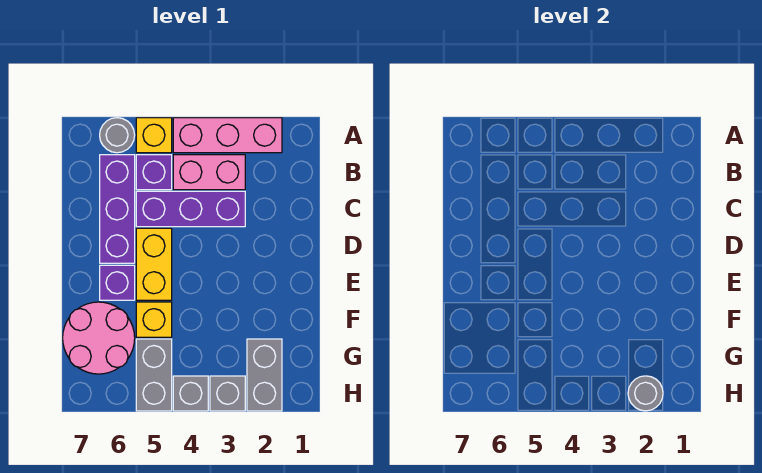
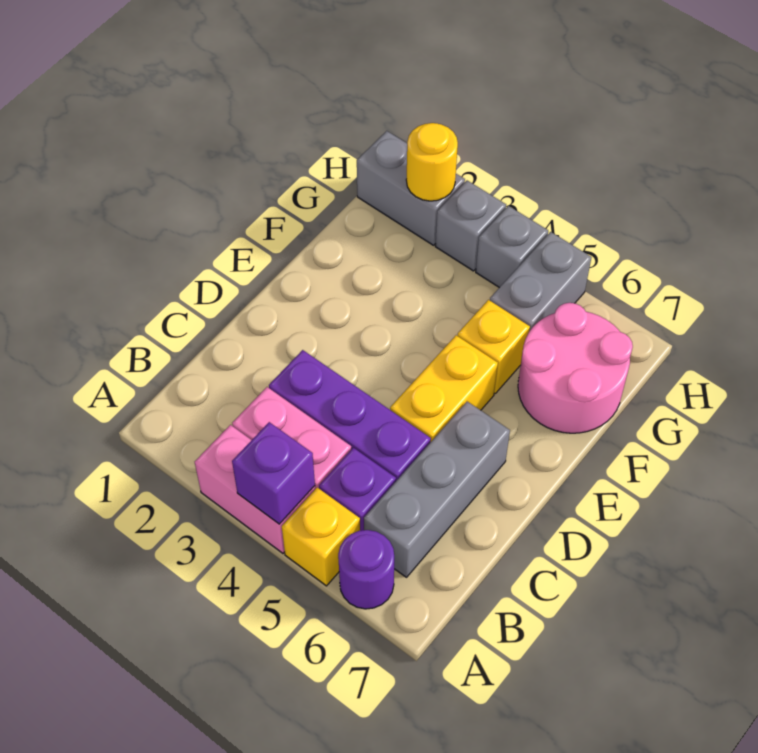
pink brick A2:A4 level 1 -> pink brick A3:A4 level 1
grey round brick A6 level 1 -> purple round brick A6 level 1
purple brick B6:D6 level 1 -> grey brick B6:D6 level 1
purple brick E6 level 1 -> purple brick A4 level 2
grey brick G2:H2 level 1 -> grey brick H1:H2 level 1
grey round brick H2 level 2 -> yellow round brick H2 level 2

